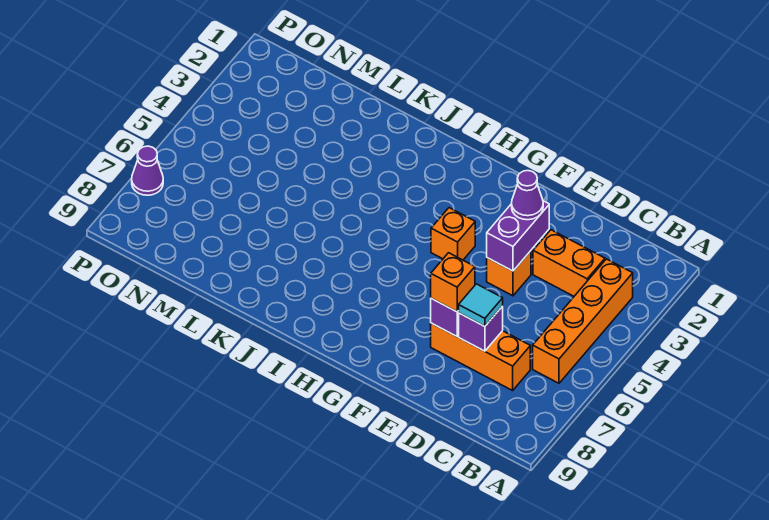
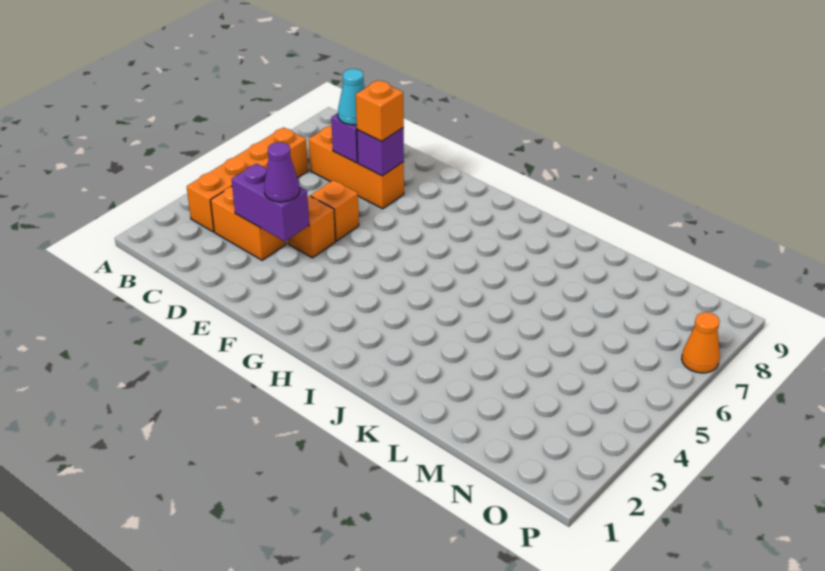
cyan tile D7 level 3 -> cyan cone D7 level 3
purple brick E3:E4 level 2 -> purple brick D3:E3 level 2
orange brick G4 level 1 -> orange brick E5 level 1
purple cone P7 level 1 -> orange cone P7 level 1

